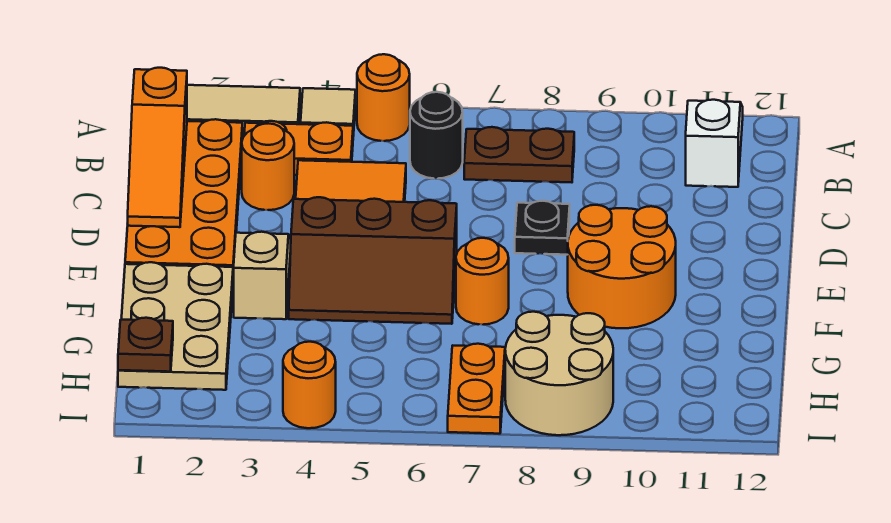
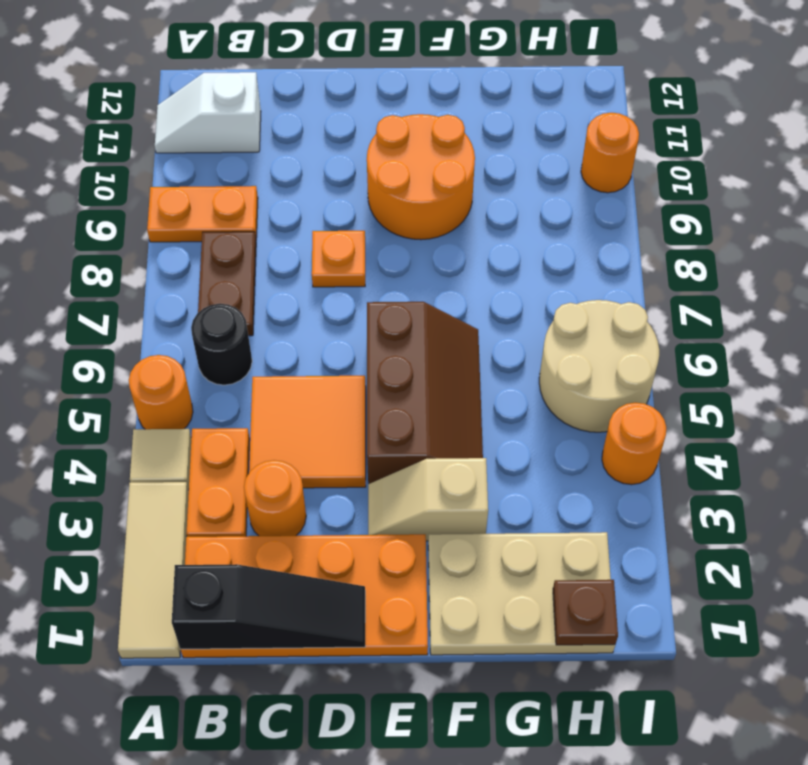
orange slope B1:D1 level 2 top B -> black slope B1:D1 level 2 top B
black plate D8 level 1 -> orange plate D8 level 1
orange round brick F7 level 1 -> orange round brick I10 level 1
orange plate H7:I7 level 1 -> orange plate A9:B9 level 1
tan round brick H8:I9 level 1 -> tan round brick H5:I6 level 1

